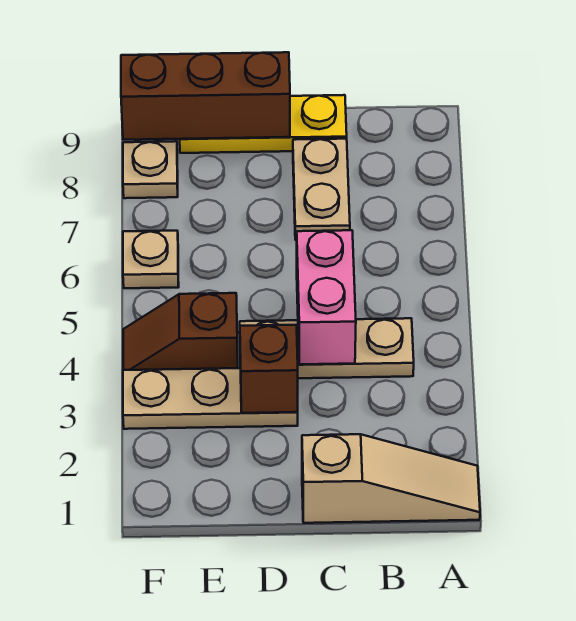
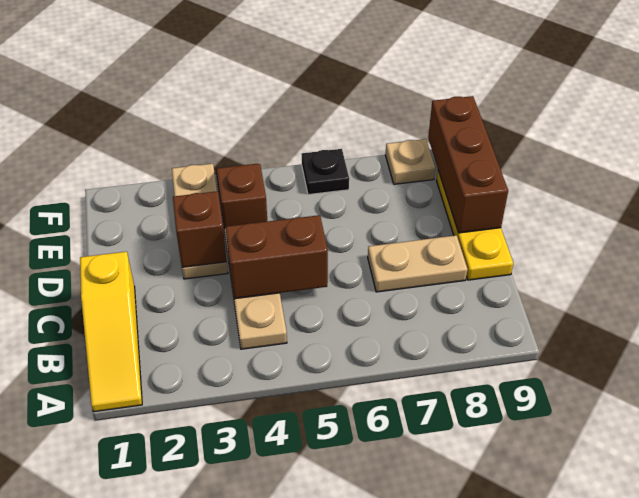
tan slope A1:C1 level 1 top C -> yellow slope A1:C1 level 1 top C
pink brick C4:C5 level 2 -> brown brick C4:C5 level 2
tan plate F6 level 1 -> black plate F6 level 1

